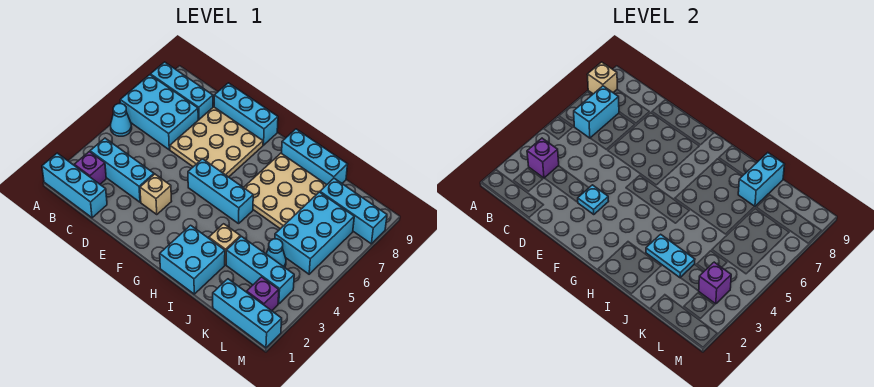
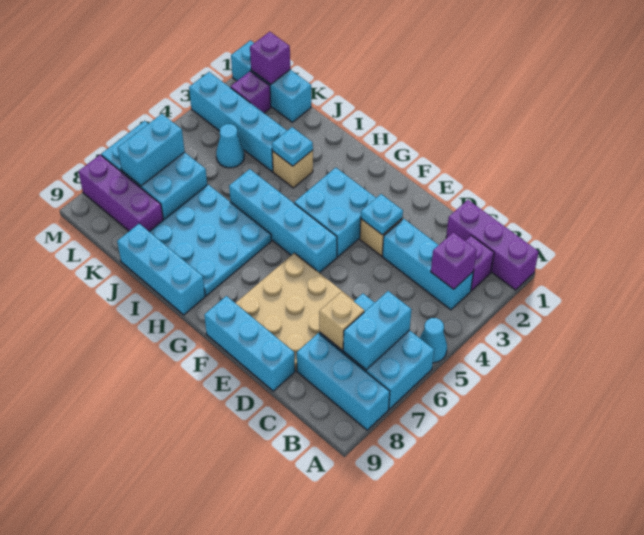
cyan brick A1:C1 level 1 -> purple brick A1:C1 level 1
tan brick A8 level 2 -> tan brick C7 level 2
cyan brick F5:H5 level 1 -> cyan brick F5:I5 level 1
cyan brick H1:I2 level 1 -> cyan brick F3:G4 level 1
tan plate H6:J8 level 1 -> cyan plate H6:J8 level 1
cyan plate I3:J3 level 2 -> cyan plate I3 level 2
cyan brick J3:L3 level 1 -> cyan brick J3:M3 level 1
cyan brick J8:J9 level 2 -> cyan brick L6:L7 level 2
cyan brick K5:L7 level 1 -> cyan brick K6:M7 level 1
cyan brick K8:M8 level 1 -> purple brick K8:M8 level 1
purple brick L3 level 2 -> purple brick L1 level 2

